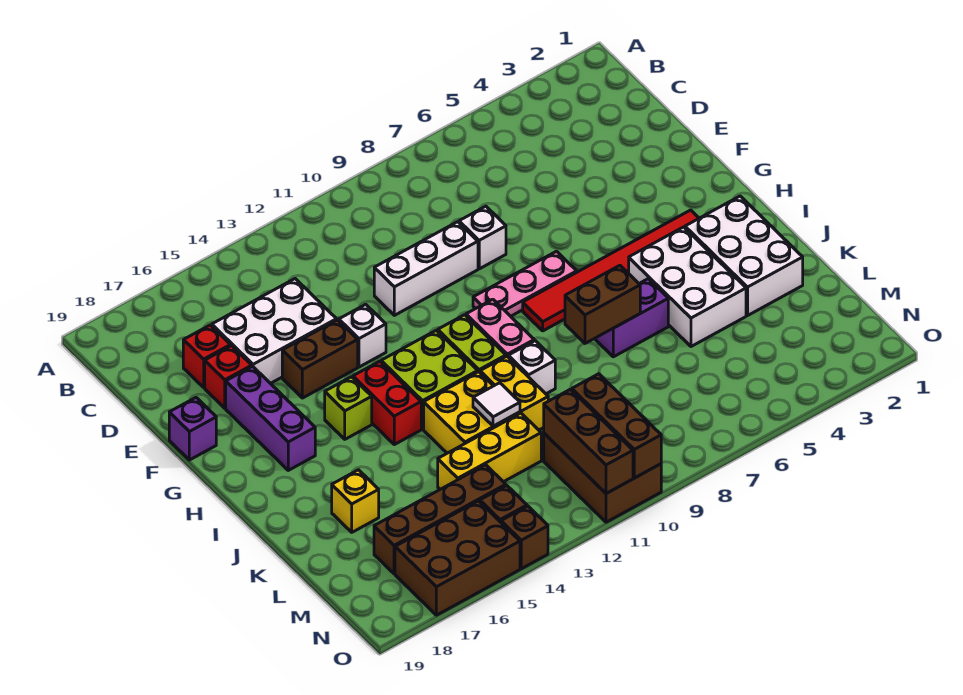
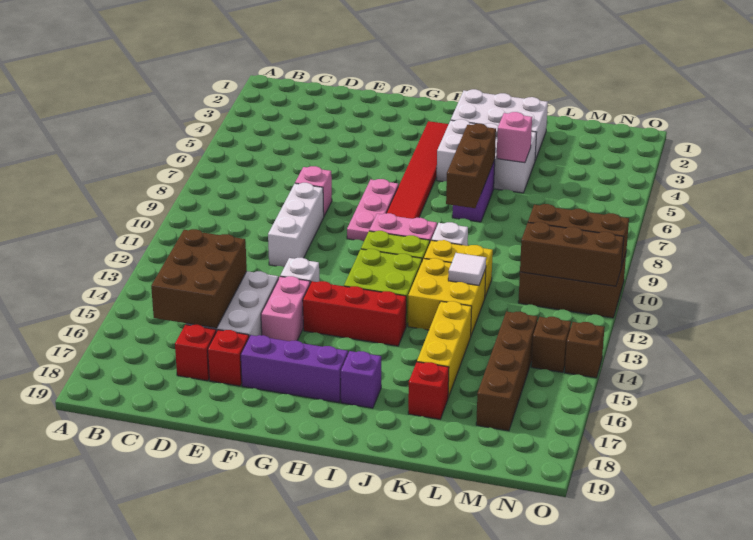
white brick E8 level 1 -> pink brick E8 level 1
brown brick F14:F15 level 1 -> pink brick F14:F15 level 1
purple brick F19 level 1 -> purple brick I17 level 1
red brick H14:I14 level 1 -> red brick G14:I14 level 1
lime brick H15 level 1 -> none
brown brick J7:J8 level 2 -> brown brick J6:J8 level 2
none -> pink brick K5 level 2
yellow brick K17 level 1 -> red brick K17 level 1
yellow brick L12:L14 level 1 -> yellow brick K14:K16 level 1
brown brick N15:O17 level 1 -> brown brick C14:D16 level 2

